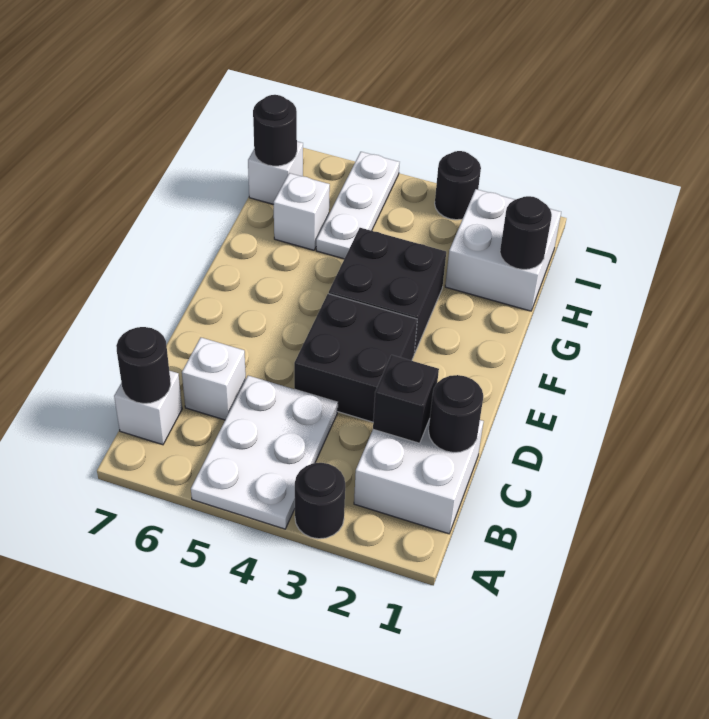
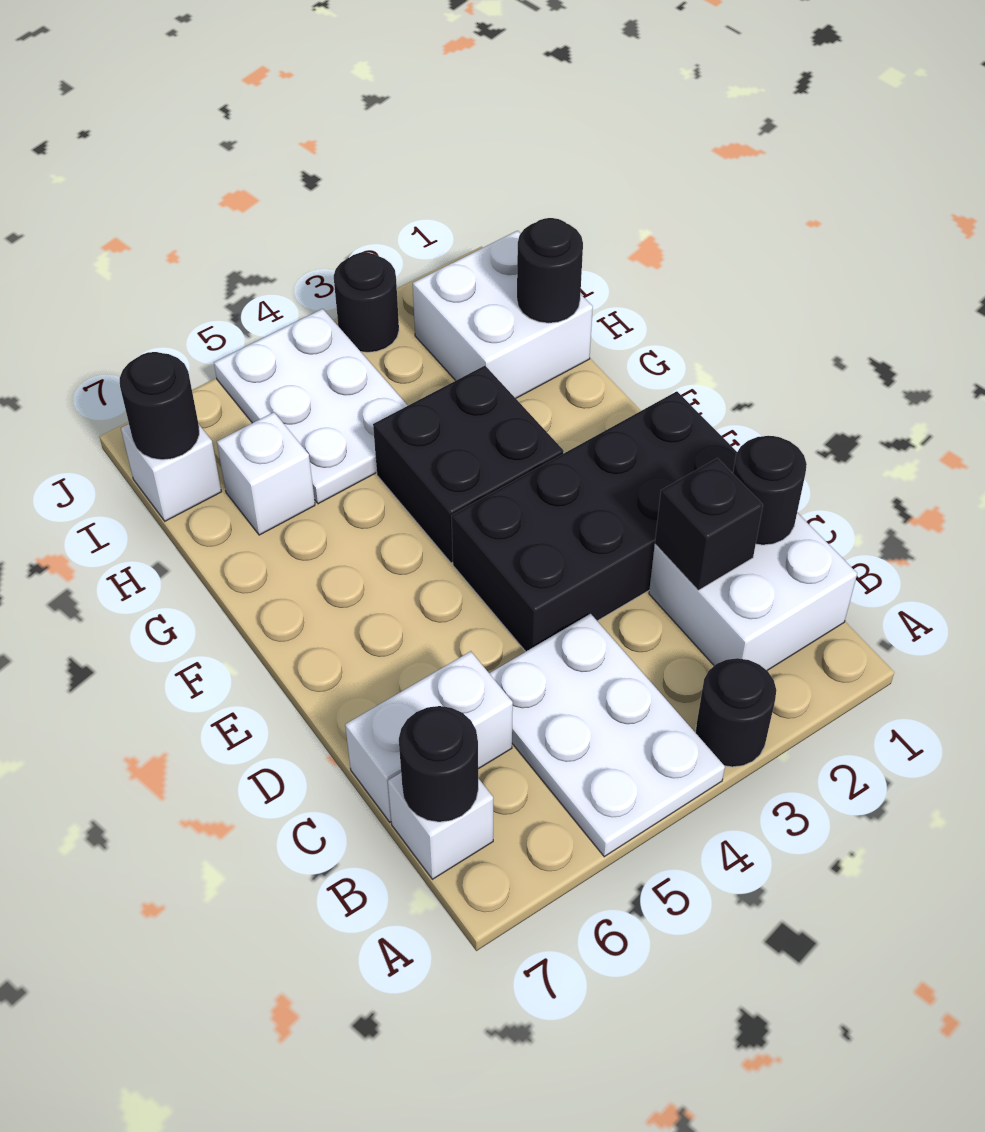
white brick C6 level 1 -> white brick C6:C7 level 1
black brick D3:E4 level 1 -> black brick D1:E4 level 1
white plate H5:J5 level 1 -> white plate H4:J5 level 1

